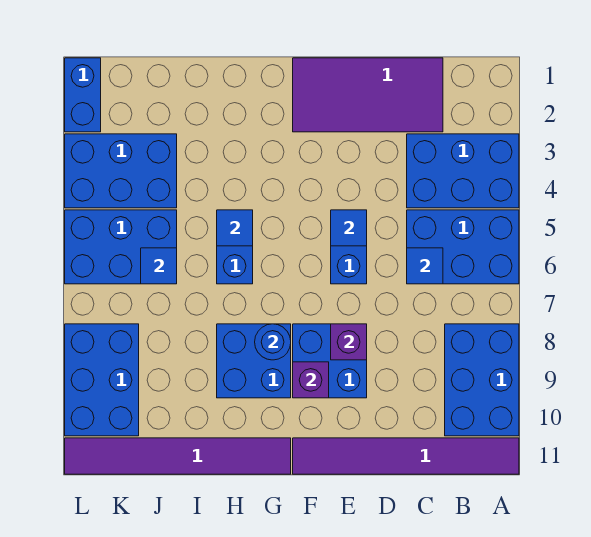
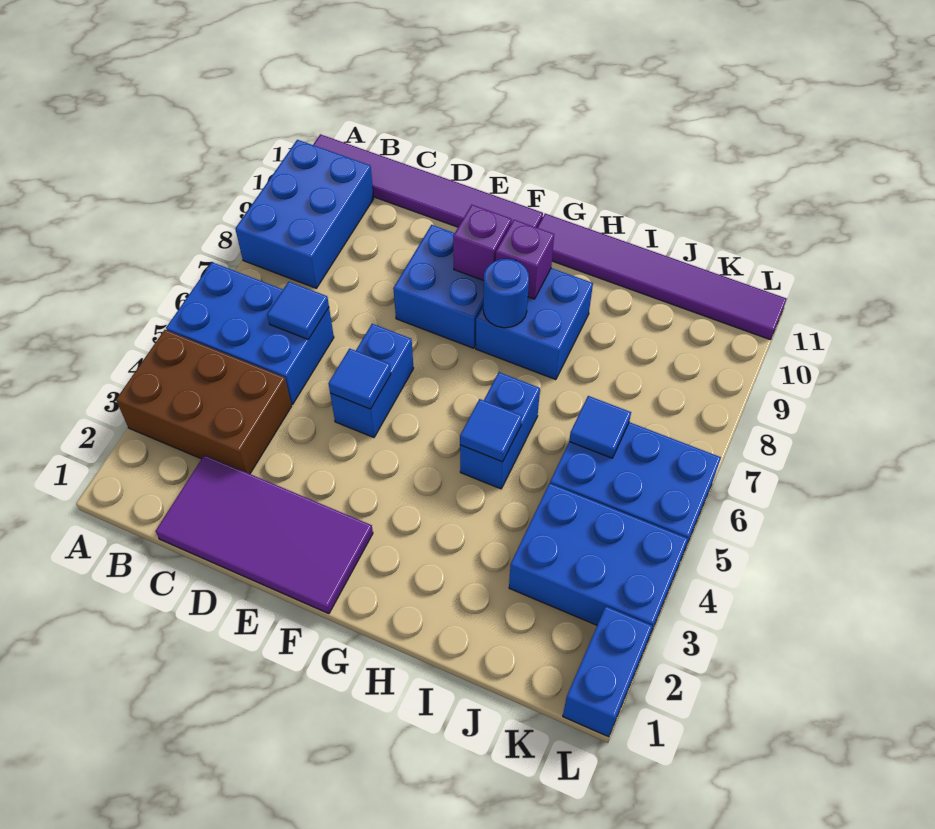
blue brick A3:C4 level 1 -> brown brick A3:C4 level 1
purple brick E8 level 2 -> purple brick G9 level 2
blue brick K8:L10 level 1 -> none

